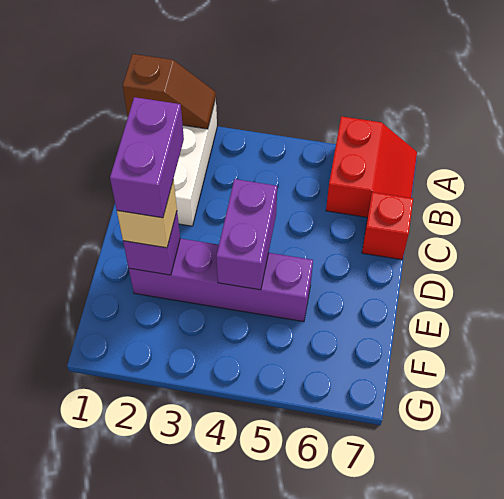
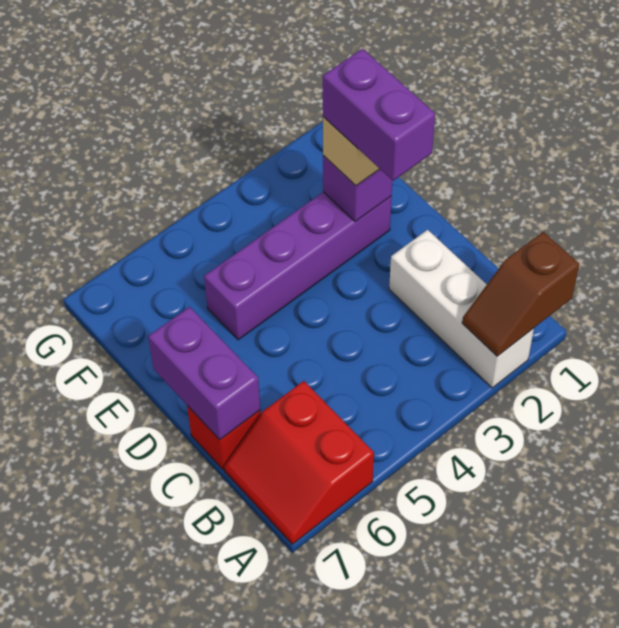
purple brick D4:E4 level 2 -> purple brick C7:D7 level 2

